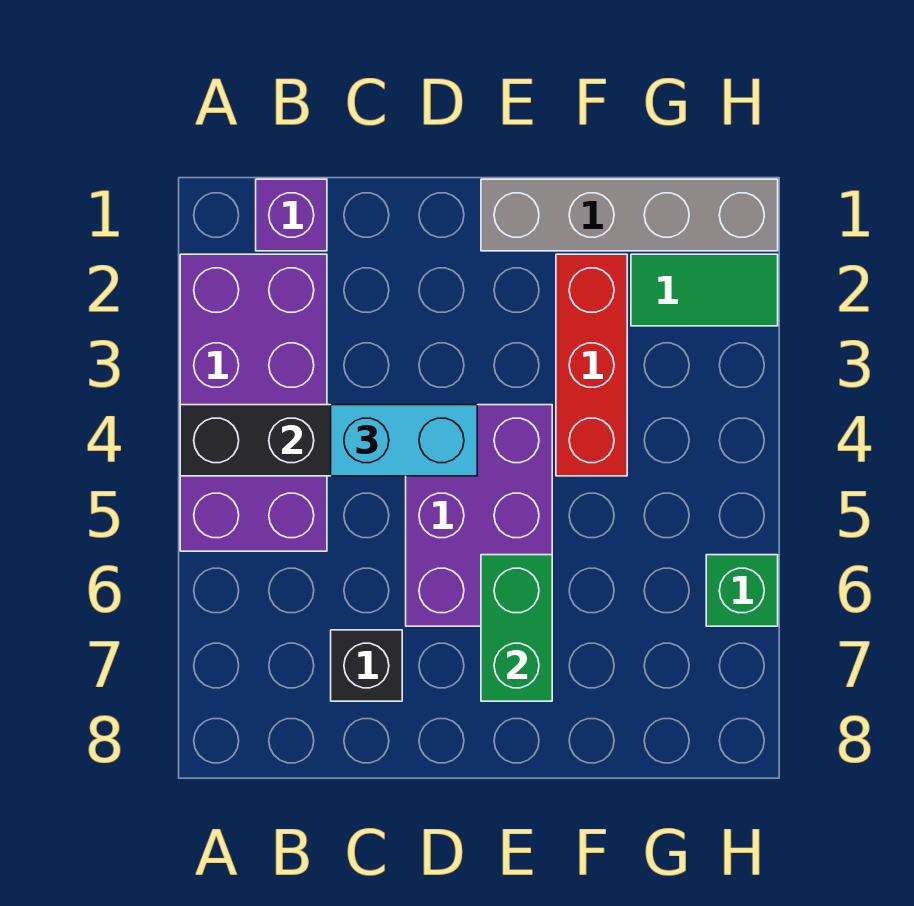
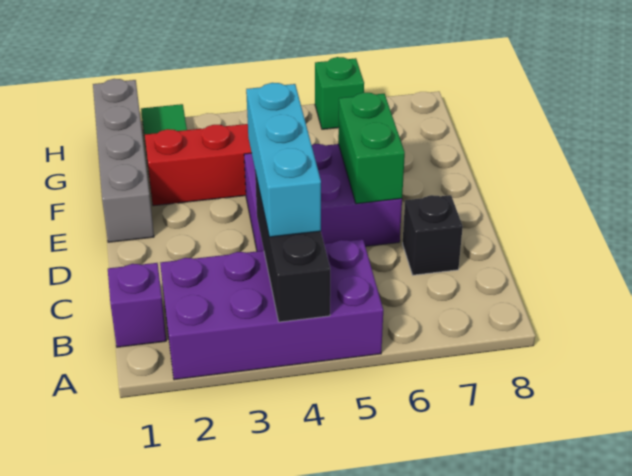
cyan brick C4:D4 level 3 -> cyan brick B4:D4 level 3
green brick E6:E7 level 2 -> green brick D6:E6 level 2

